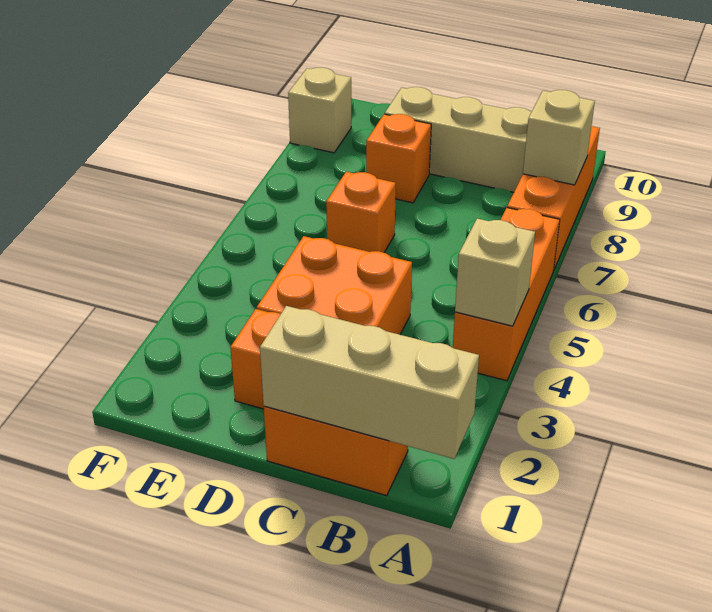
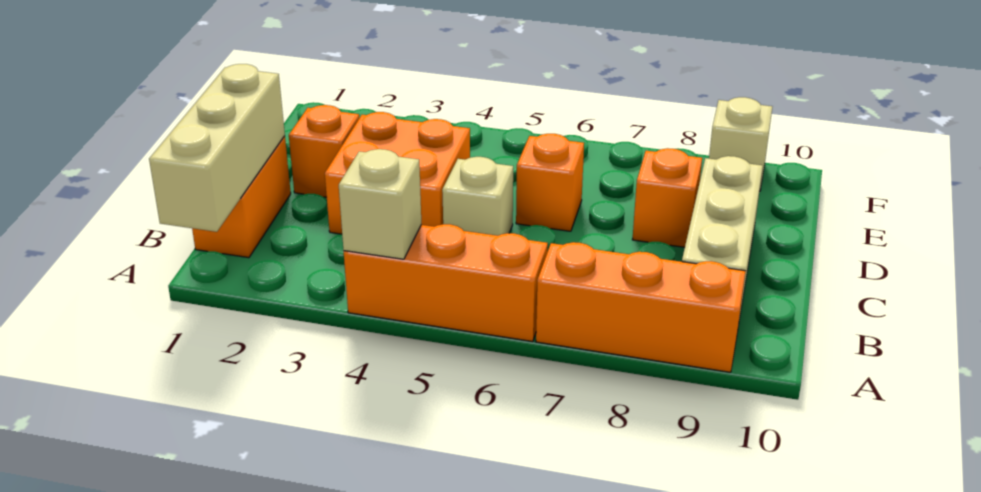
tan brick A8 level 2 -> tan brick C5 level 1

